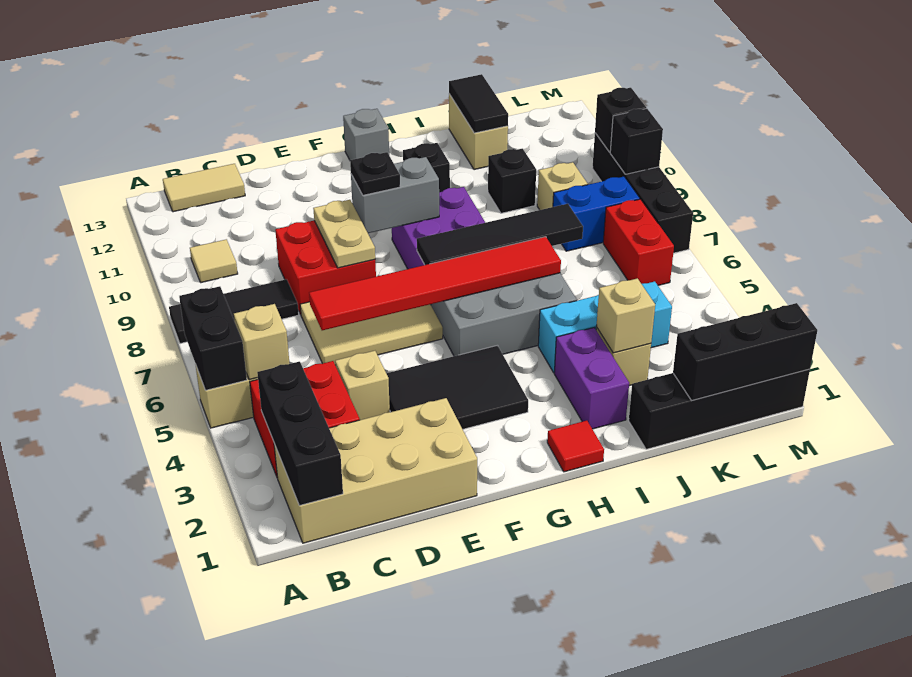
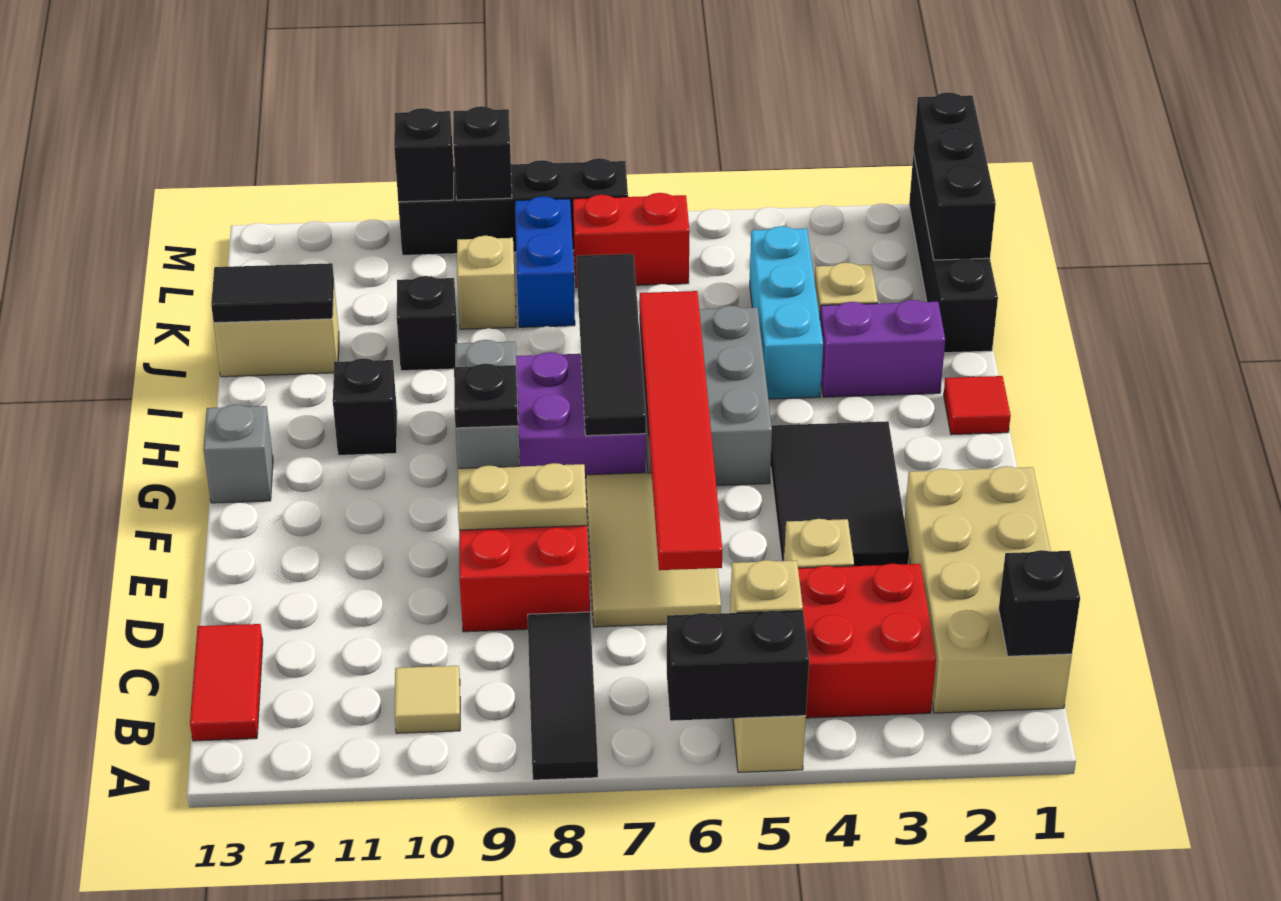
black brick B1:B3 level 2 -> black brick B1 level 2
tan tile B13:C13 level 1 -> red tile B13:C13 level 1
tan brick J3 level 2 -> none

